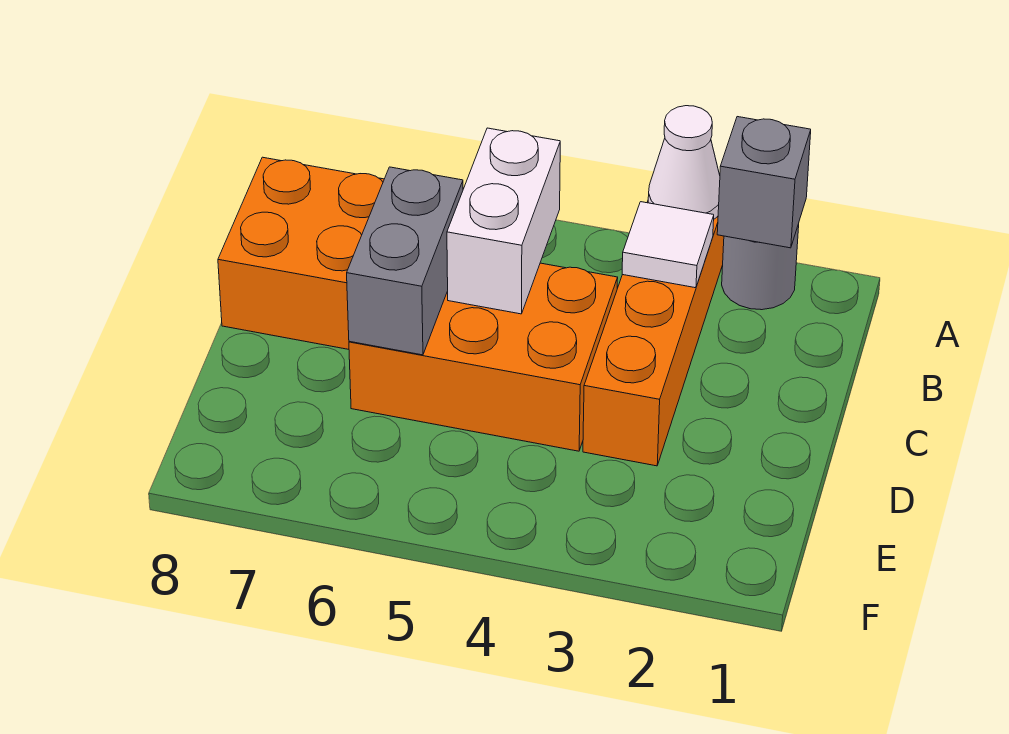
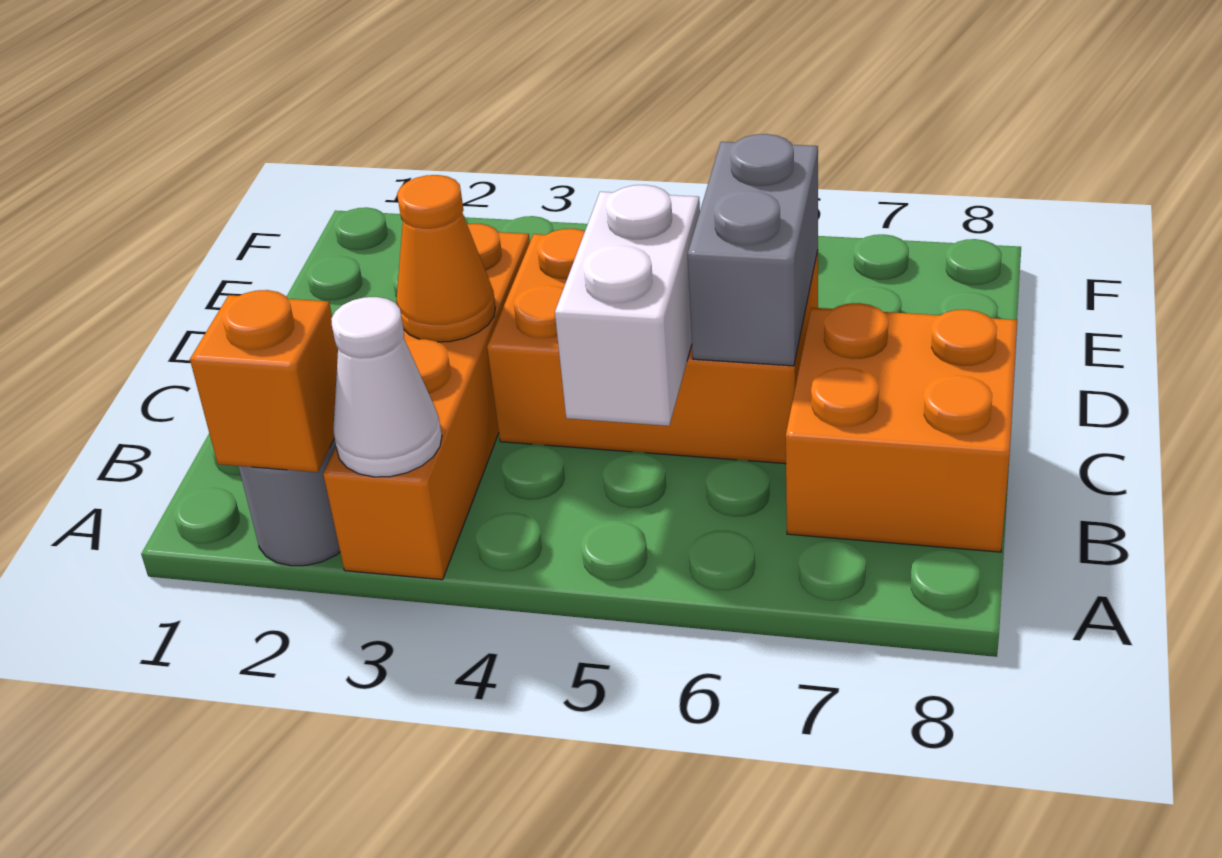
grey brick A2 level 2 -> orange brick A2 level 2
white tile B3 level 2 -> none
none -> orange cone C3 level 2

